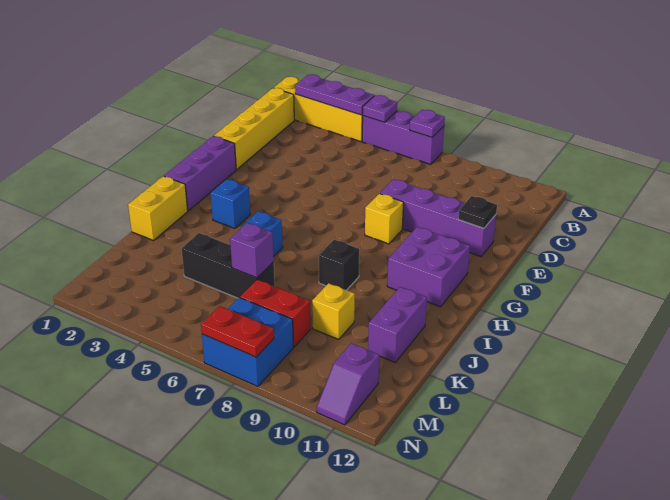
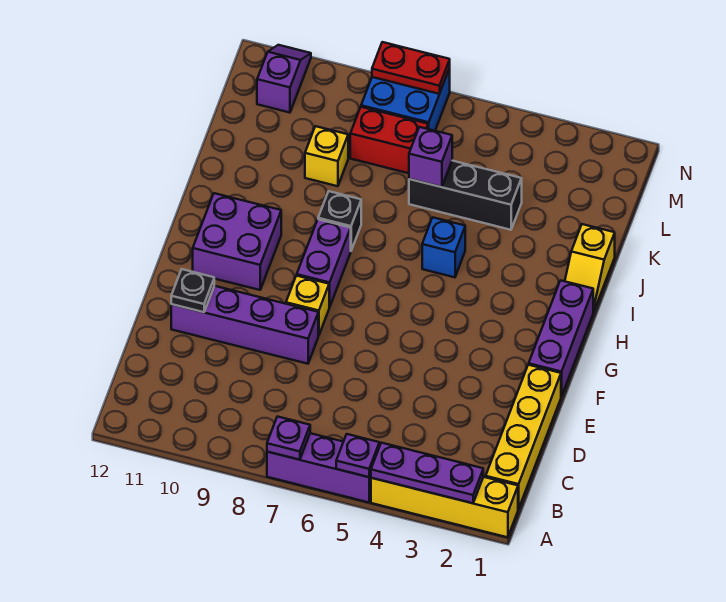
blue brick H3 level 1 -> none
yellow brick I1:J1 level 1 -> yellow slope I1:J1 level 1 top J
purple brick J11:K11 level 1 -> purple brick G8:H8 level 1

